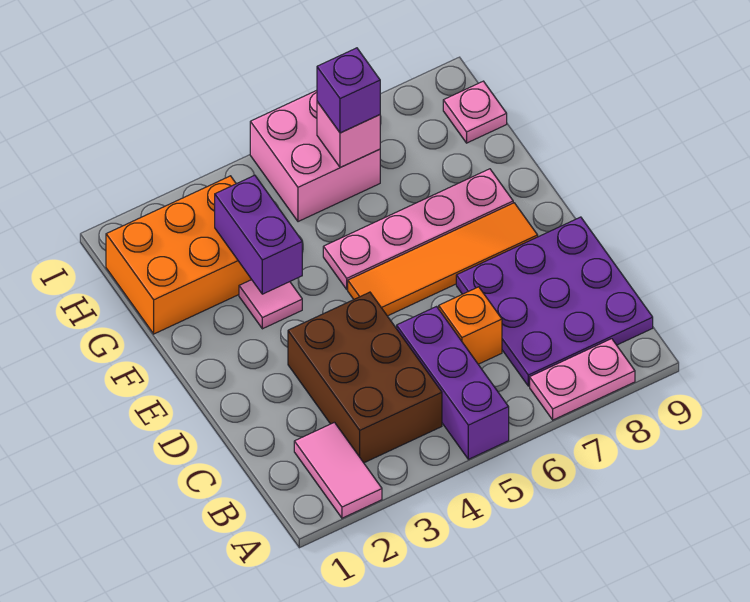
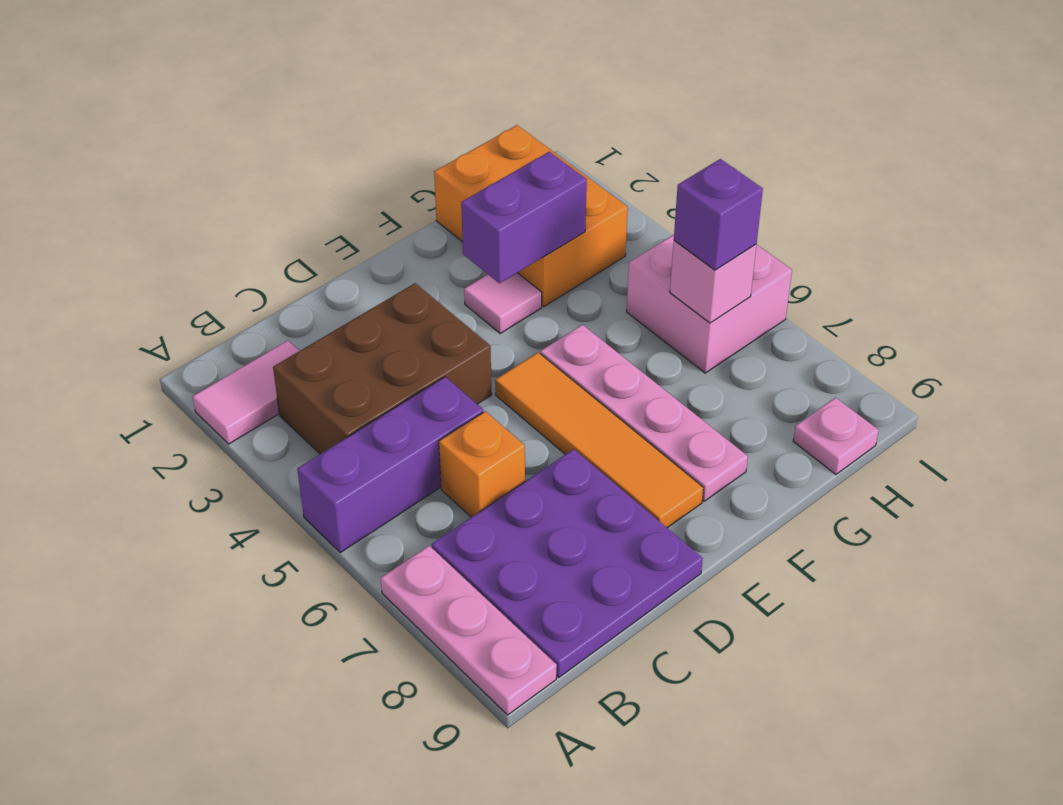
pink plate A7:A8 level 1 -> pink plate A7:A9 level 1

